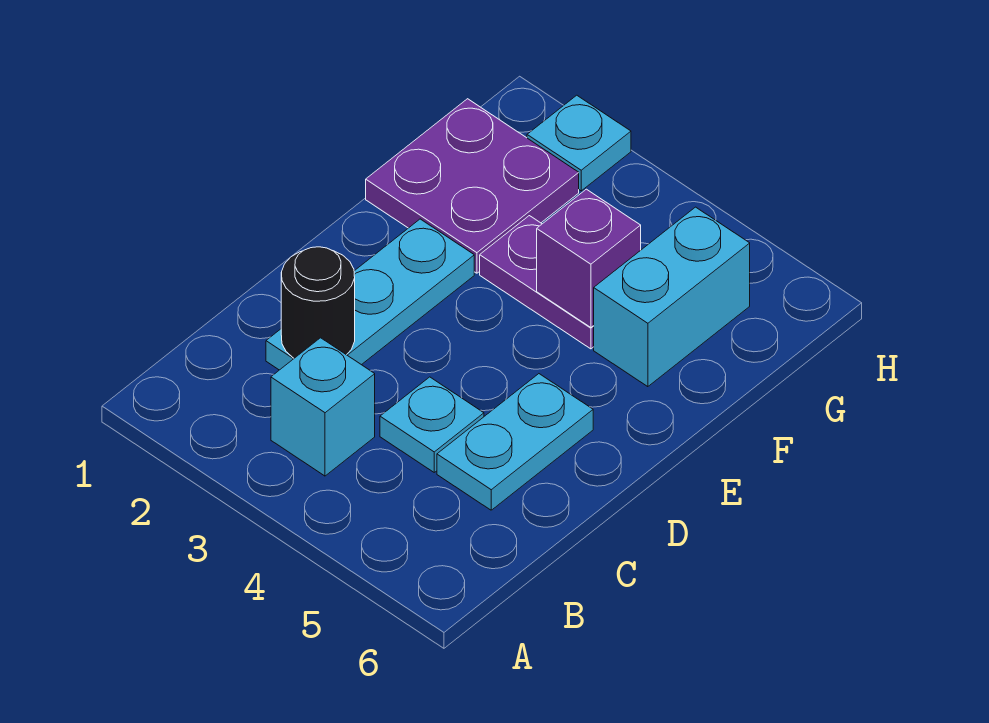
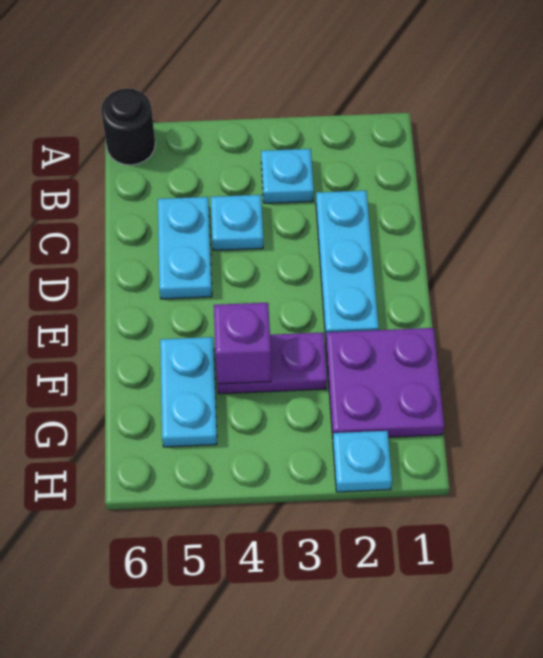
cyan brick B3 level 1 -> cyan plate B3 level 1
black round brick C2 level 2 -> black round brick A6 level 1
cyan brick F5:G5 level 1 -> cyan plate F5:G5 level 1

